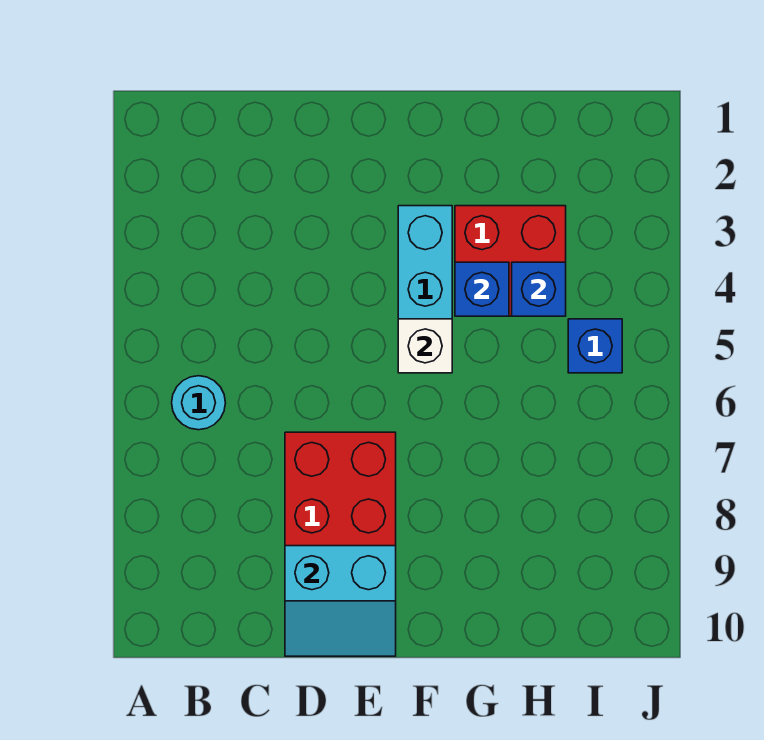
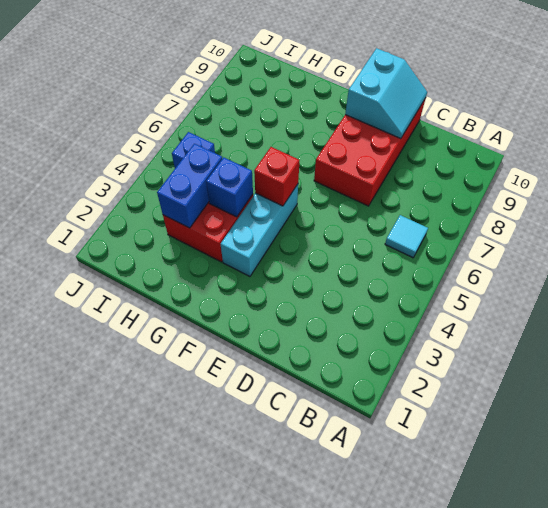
cyan round brick B6 level 1 -> cyan tile B6 level 1
cyan slope D9:E10 level 2 top 9 -> cyan slope D9:E10 level 2 top E
white brick F5 level 2 -> red brick F5 level 2
blue brick H4 level 2 -> blue brick H3:H4 level 2

